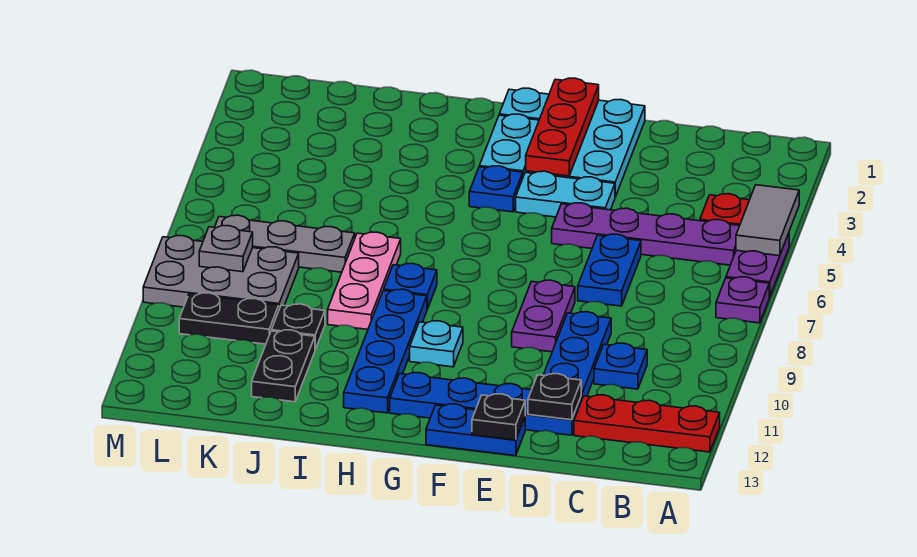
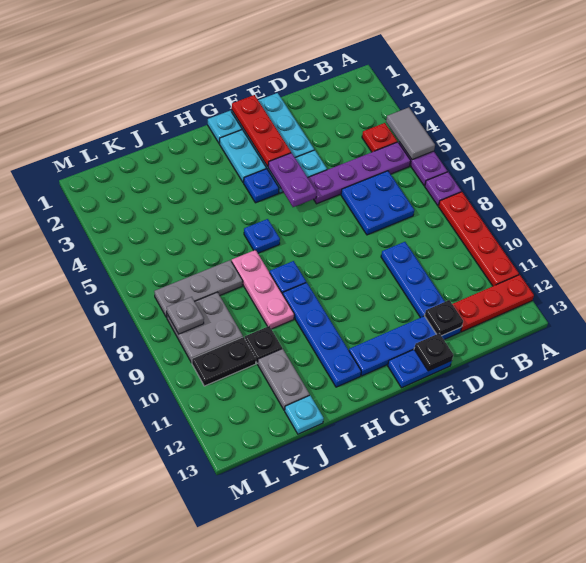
none -> red plate A8:A11 level 1
blue plate C10 level 1 -> blue plate H6 level 1
blue plate D6:D7 level 1 -> blue plate C6:D7 level 1
purple plate E8:E9 level 1 -> purple plate F4:F5 level 2
cyan plate G10 level 1 -> cyan plate J13 level 1
black plate J11:J12 level 1 -> grey plate J11:J12 level 1
grey plate K8:M9 level 1 -> grey plate K8:L9 level 1

